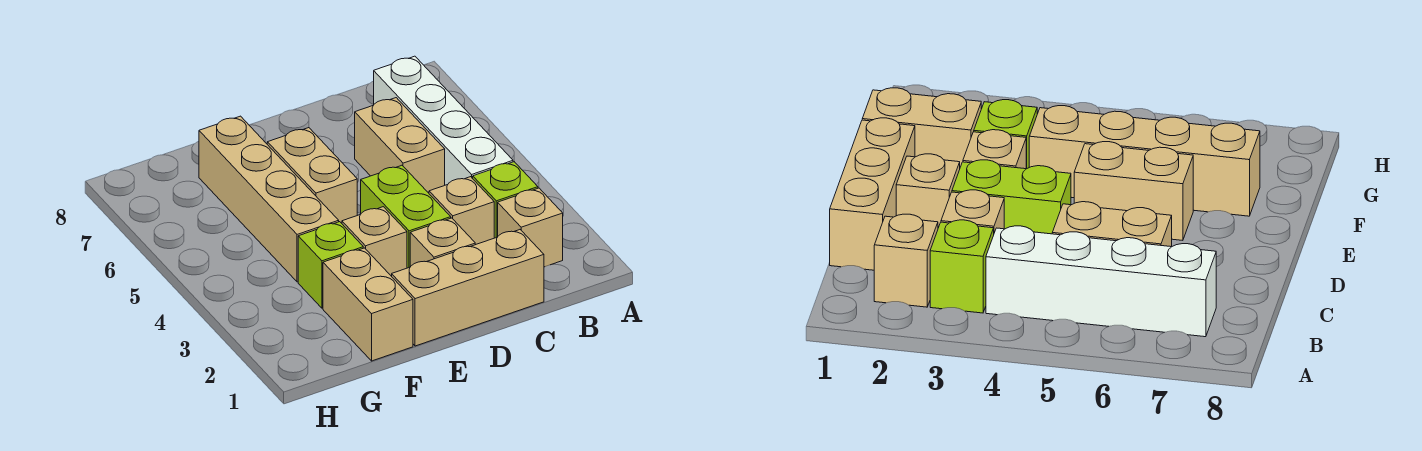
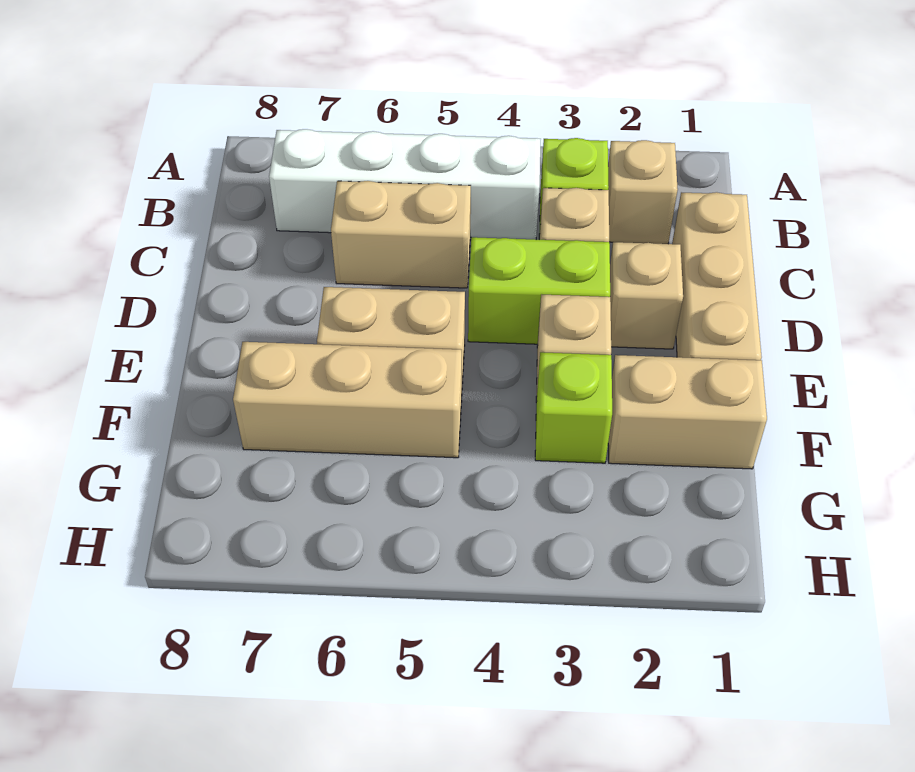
tan brick F4:F7 level 1 -> tan brick F5:F7 level 1

